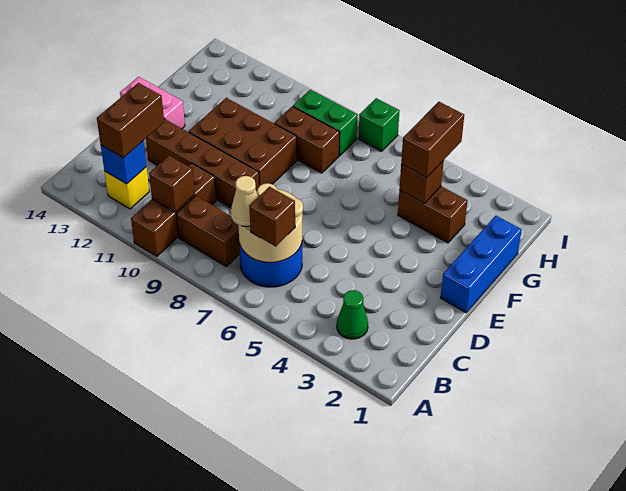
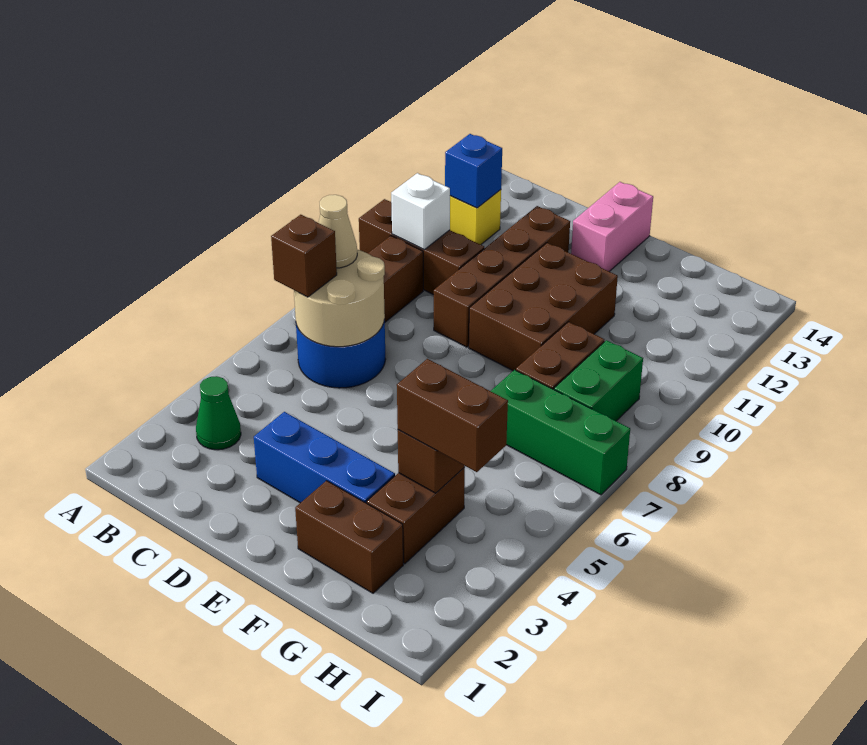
brown brick B10 level 2 -> white brick B10 level 2
brown brick B12:C12 level 3 -> brown brick F2:G2 level 1
blue brick E1:G1 level 1 -> blue brick D3:F3 level 1
green brick I7 level 1 -> green brick G7:I7 level 1

